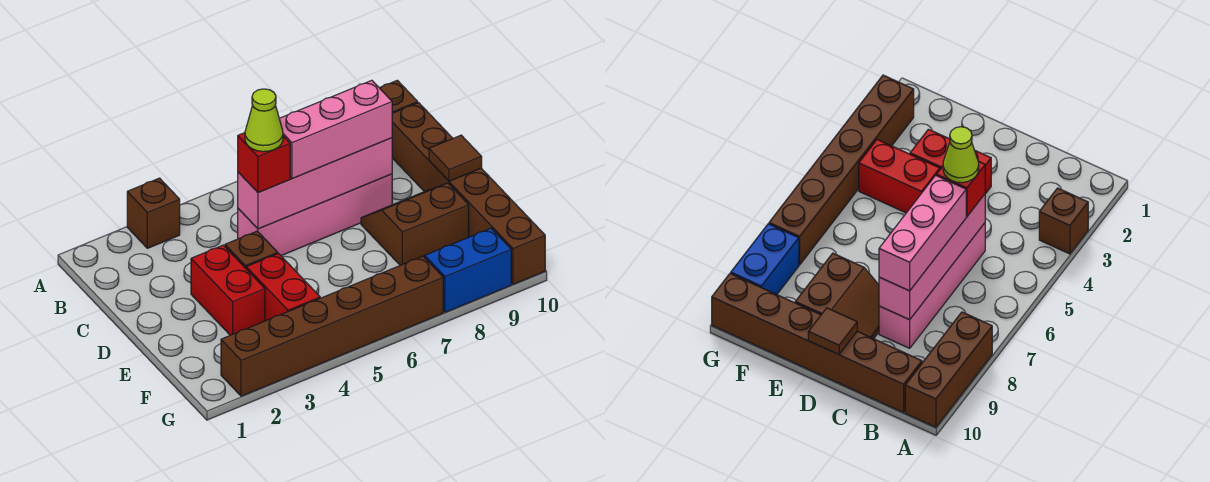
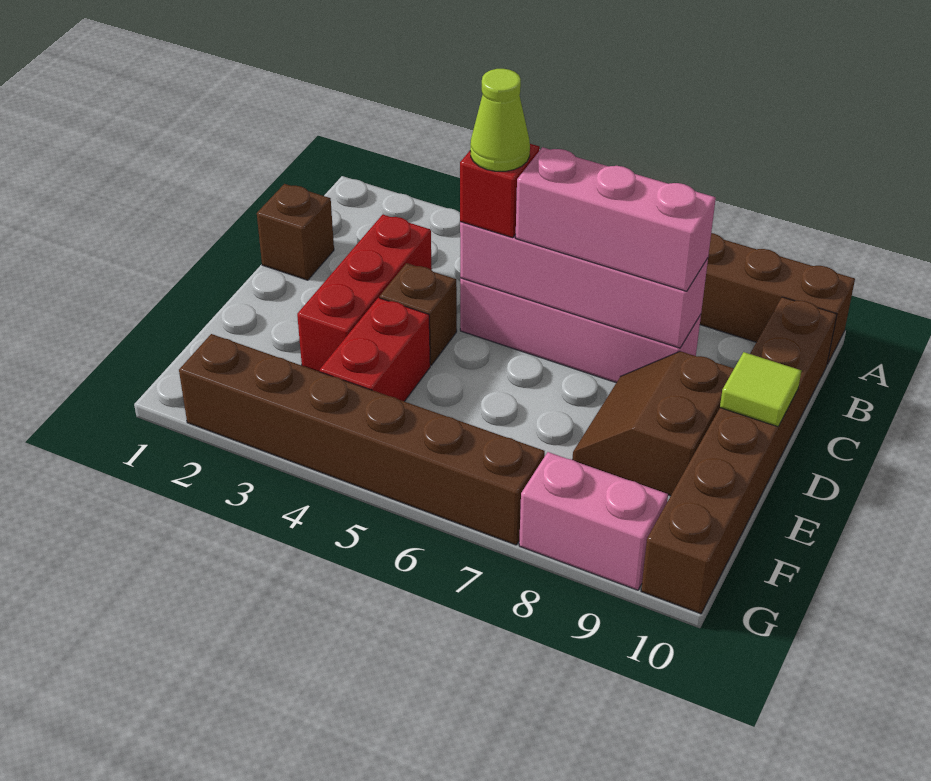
brown brick A3 level 1 -> brown brick C1 level 1
red brick D3:E3 level 1 -> red brick C3:E3 level 1
brown slope D8:E9 level 1 top E -> brown slope D8:E9 level 1 top 9
brown tile D10 level 2 -> lime tile D10 level 2
blue brick G8:G9 level 1 -> pink brick G8:G9 level 1

